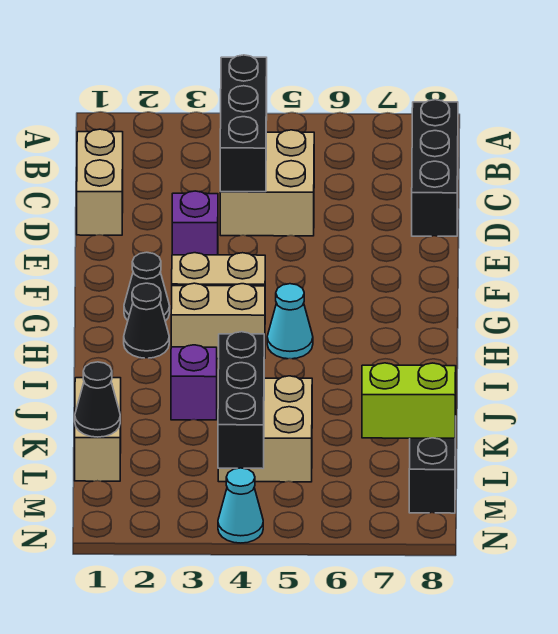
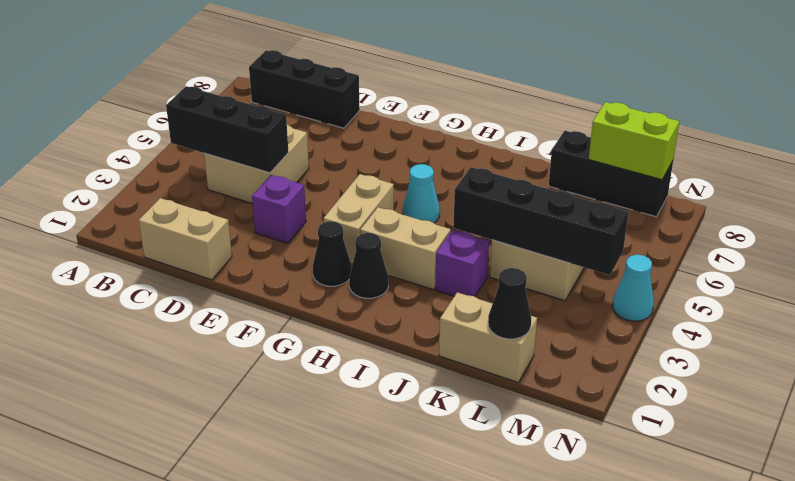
tan brick H3:H4 level 1 -> tan brick H3:I3 level 1
black brick K4:M4 level 2 -> black brick J4:M4 level 2
lime brick L7:L8 level 2 -> lime brick L8:M8 level 2

